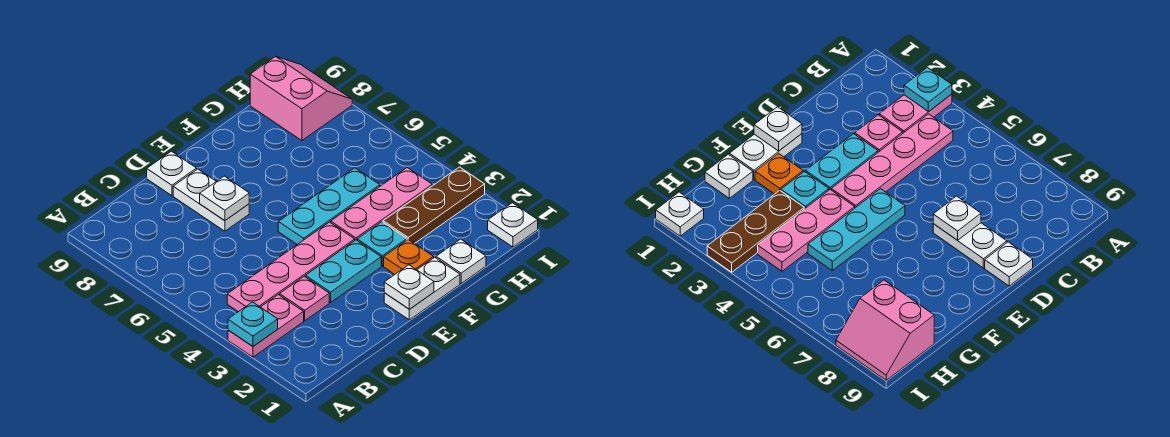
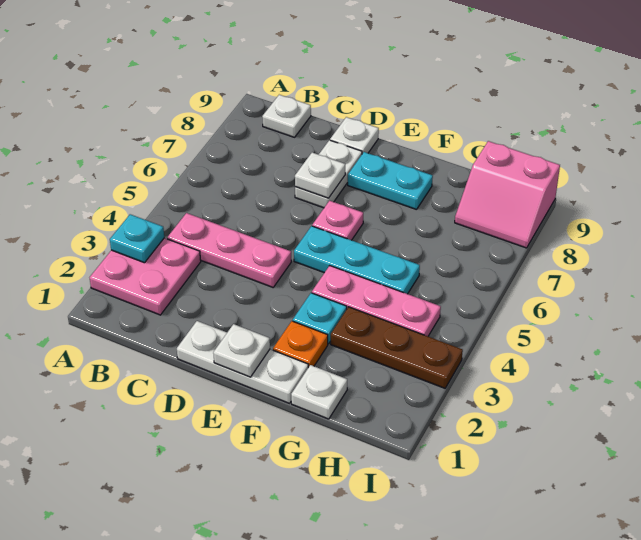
pink plate A3:B3 level 1 -> pink plate A2:B3 level 1
pink plate B4:E4 level 1 -> pink plate B4:D4 level 1
pink plate C3 level 1 -> pink plate E6 level 1
cyan plate D3:E3 level 1 -> cyan plate E8:F8 level 1
white plate E1:F1 level 1 -> white plate D1:F1 level 1
pink slope H8:I9 level 1 top H -> pink slope H8:I9 level 1 top 9
white plate I1 level 1 -> white plate B9 level 1

